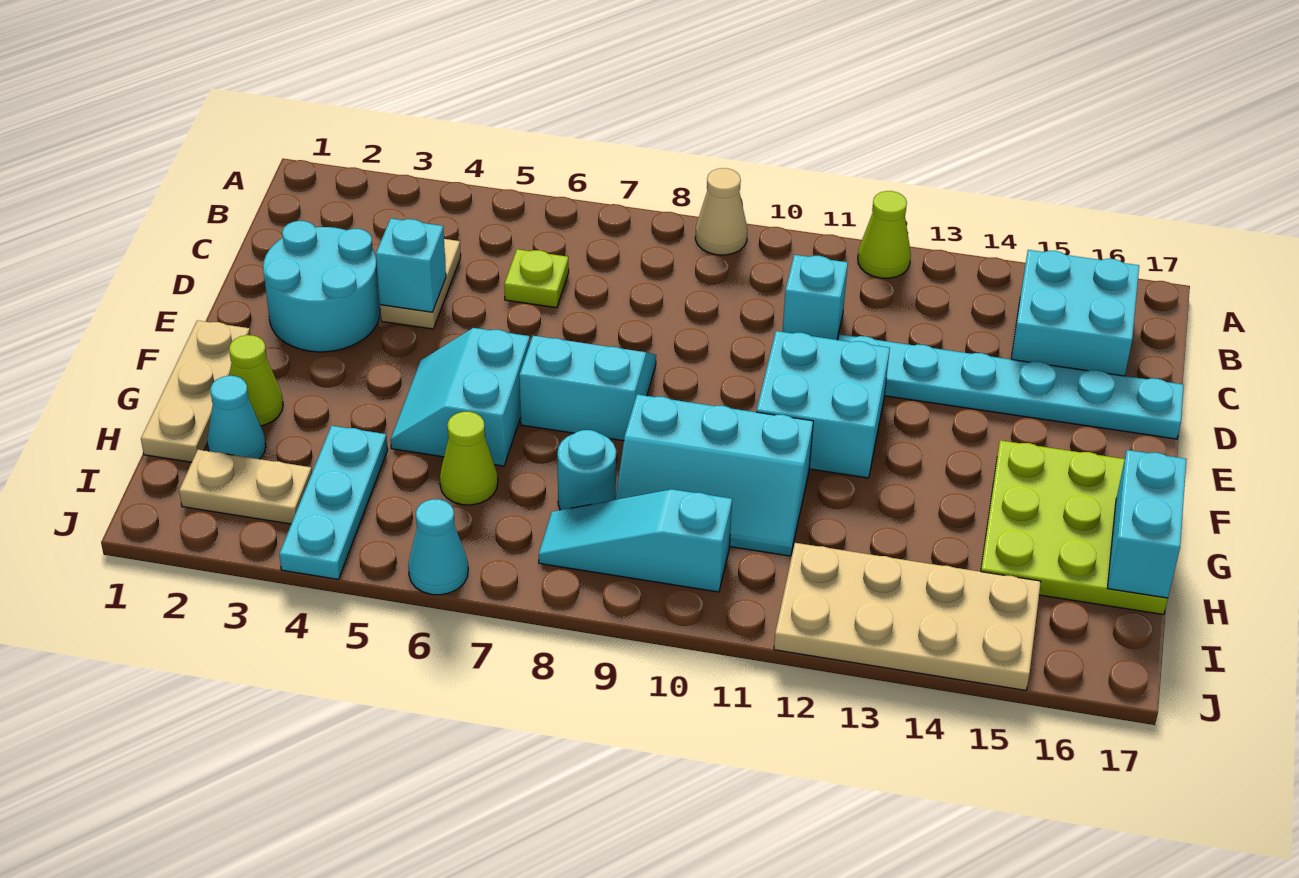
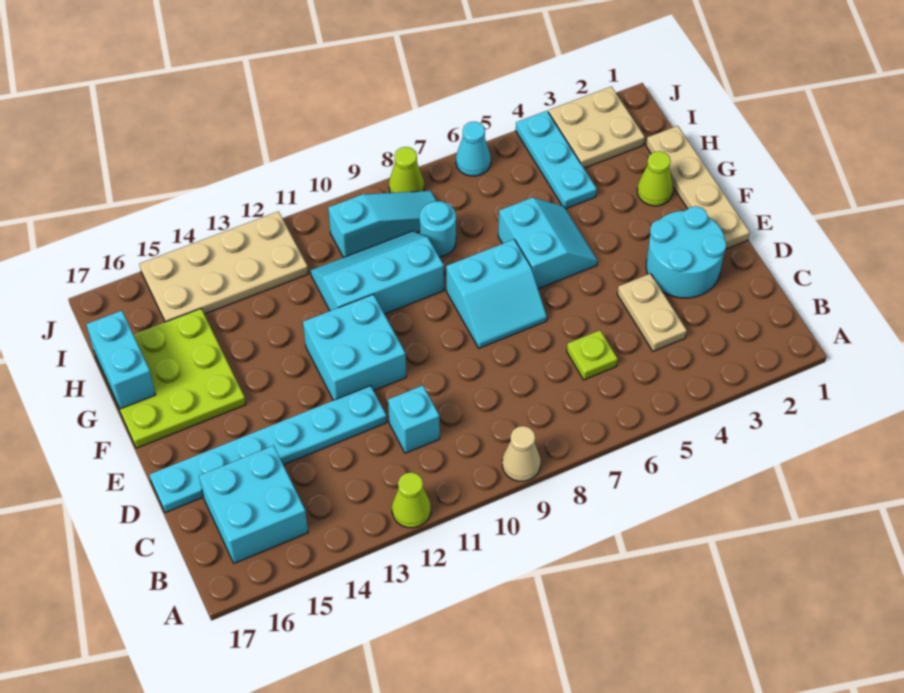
cyan brick D4 level 2 -> none
tan plate F1:H1 level 1 -> tan plate E1:H1 level 1
cyan cone H2 level 1 -> none
lime cone H6 level 1 -> lime cone J8 level 1
tan plate I2:I3 level 1 -> tan plate I2:J3 level 1

